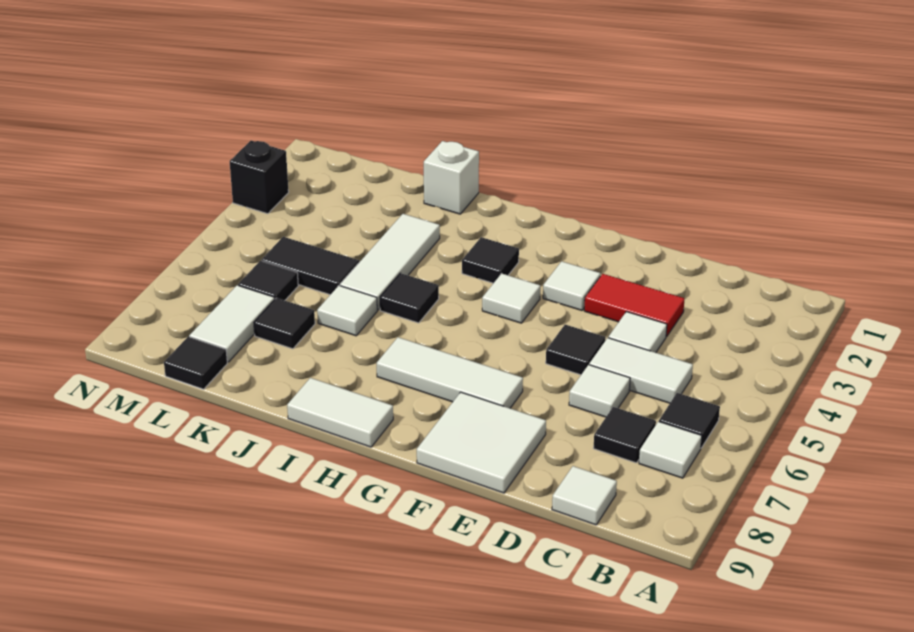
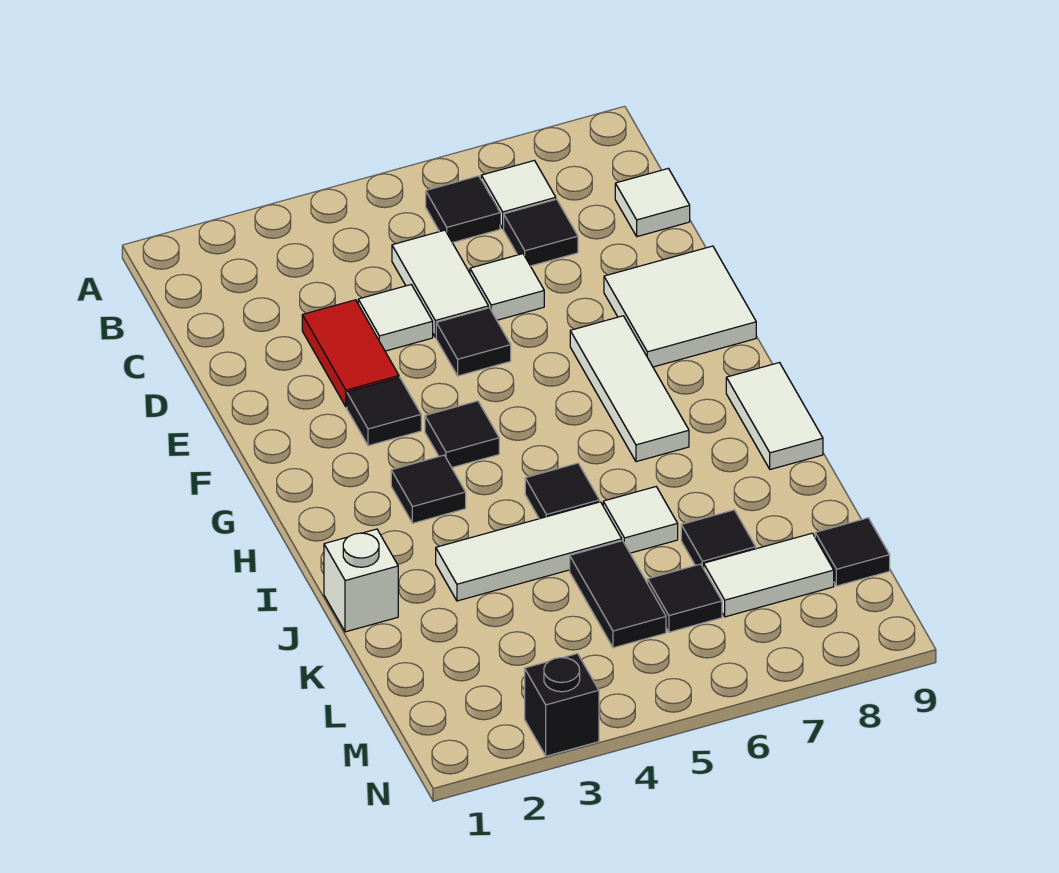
white tile F3 level 1 -> black tile F3 level 1
white tile G4 level 1 -> black tile G4 level 1

